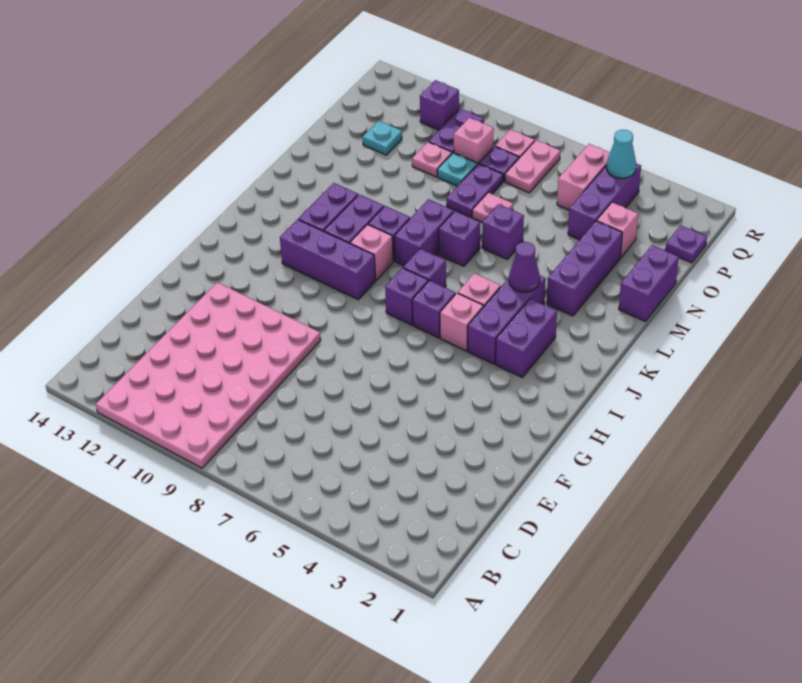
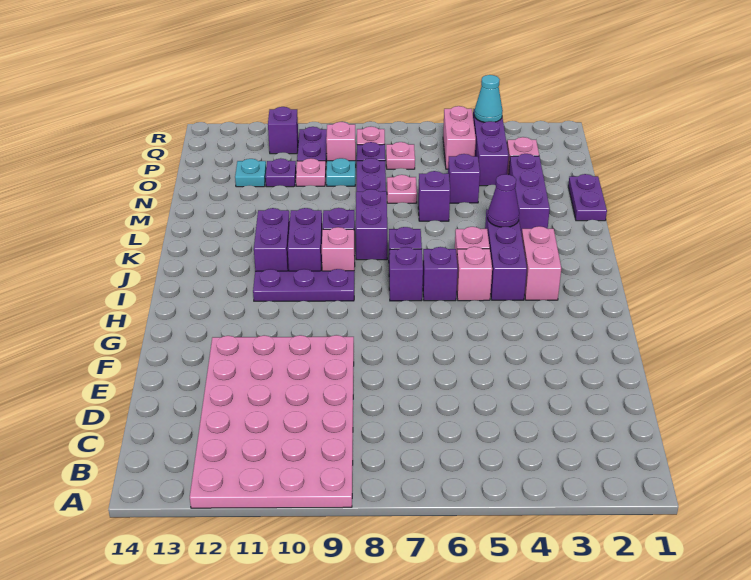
purple brick I3:J3 level 1 -> pink brick I3:J3 level 1
purple brick I9:I11 level 1 -> purple plate I9:I11 level 1
purple brick L7 level 1 -> purple brick N5 level 1
purple brick M1:N1 level 1 -> purple plate M1:N1 level 1
purple plate P1 level 1 -> purple plate O11 level 1
pink plate P7:Q7 level 1 -> pink plate P7 level 1

